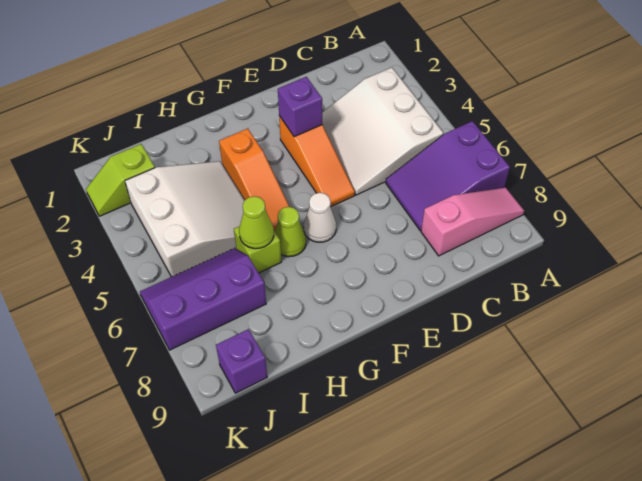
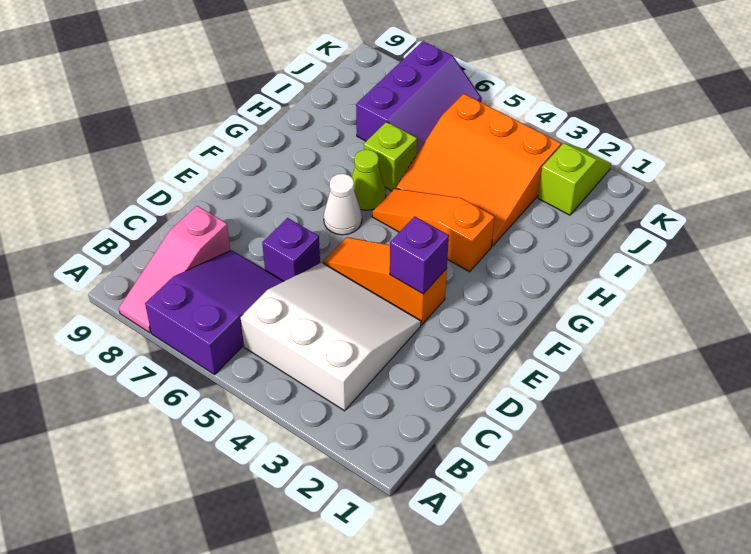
white slope H3:J5 level 1 top J -> orange slope H3:J5 level 1 top J
lime cone H6 level 2 -> none
purple brick J9 level 1 -> purple brick D6 level 1

